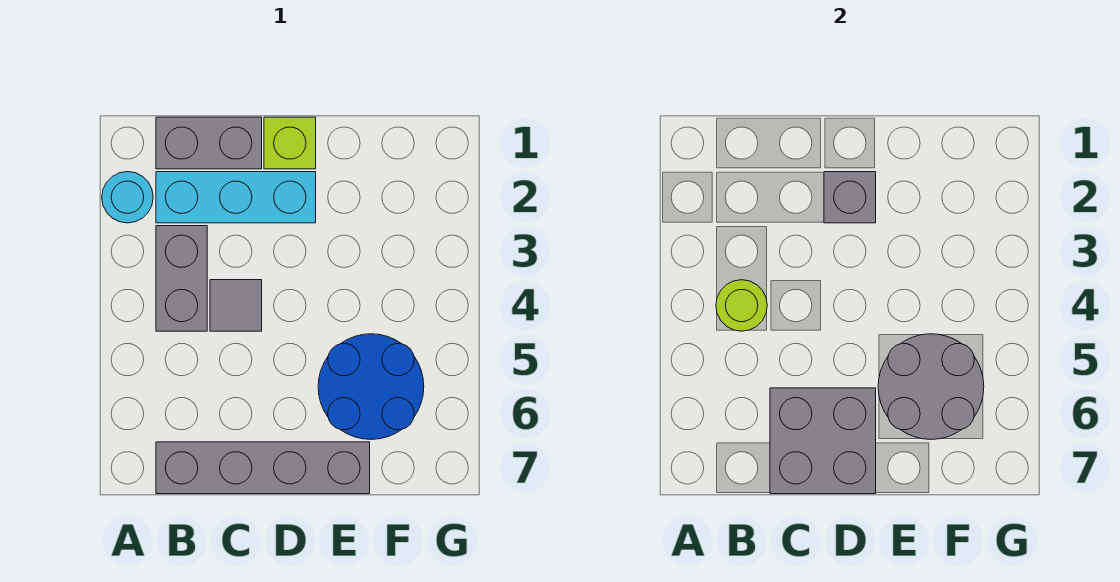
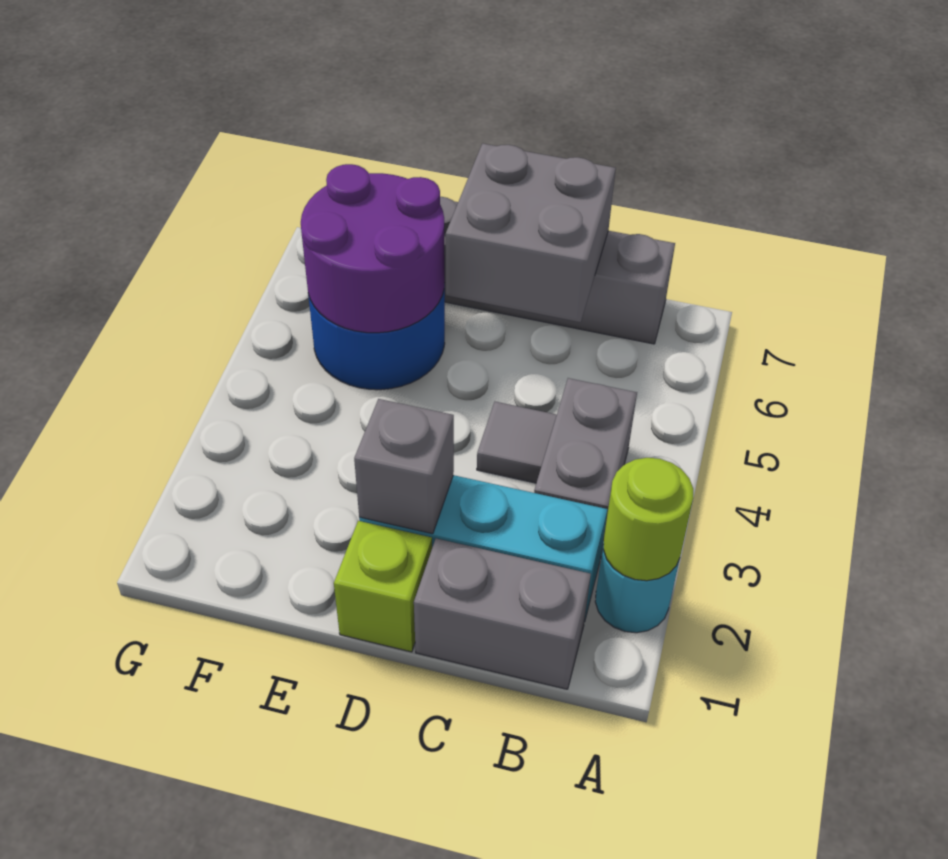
lime round brick B4 level 2 -> lime round brick A2 level 2
grey round brick E5:F6 level 2 -> purple round brick E5:F6 level 2

